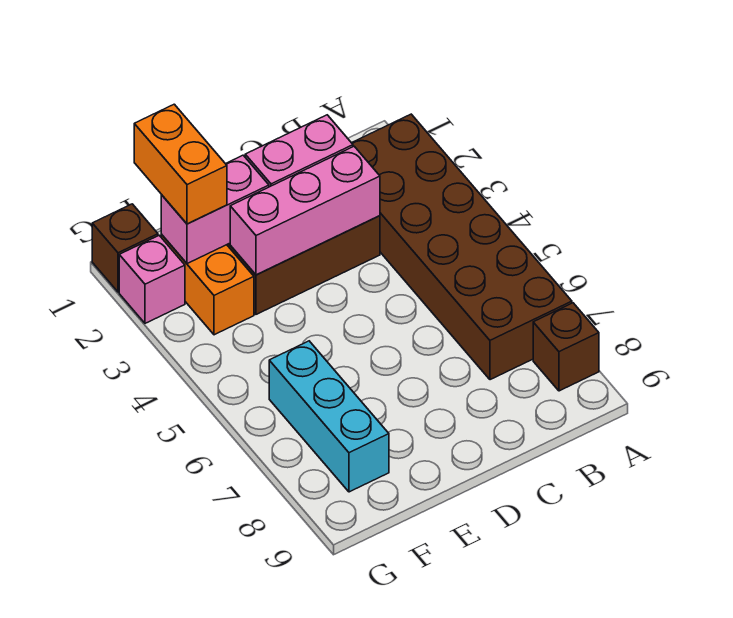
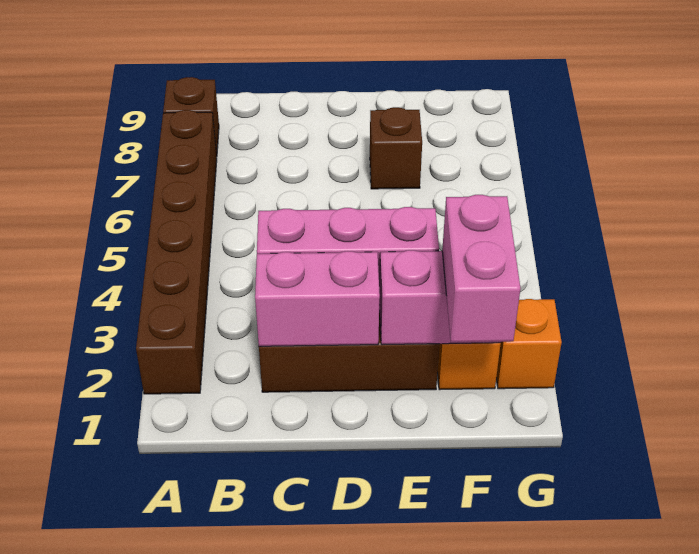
brown brick A2:B7 level 1 -> brown brick A2:A7 level 1
orange brick F1:F2 level 3 -> pink brick F1:F2 level 3
cyan brick F6:F8 level 1 -> none
brown brick G1 level 1 -> brown brick E7 level 1
pink brick G2 level 1 -> orange brick G2 level 1

